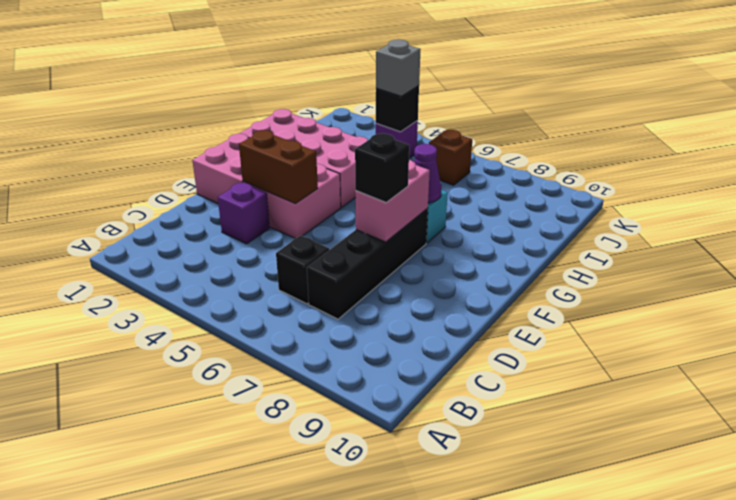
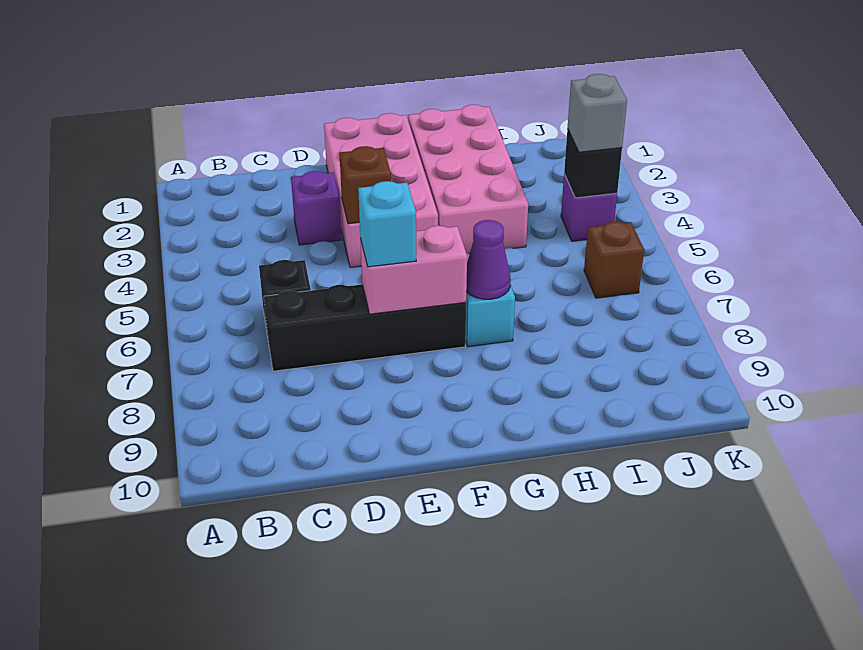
brown brick E3:E4 level 2 -> brown brick E4 level 2
black brick E7 level 3 -> cyan brick E7 level 3

